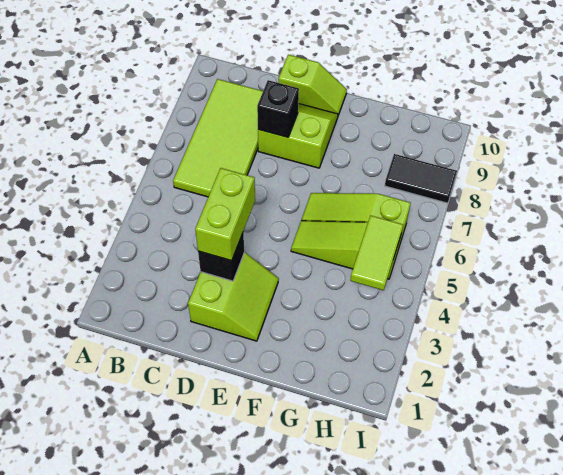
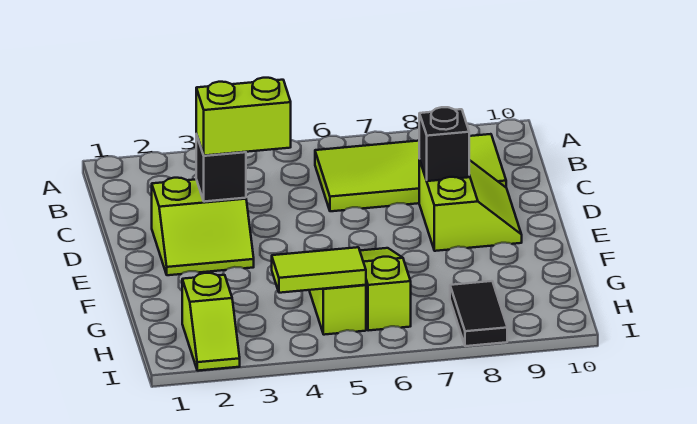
lime slope D10:E10 level 1 top D -> lime slope H2:I2 level 1 top H

